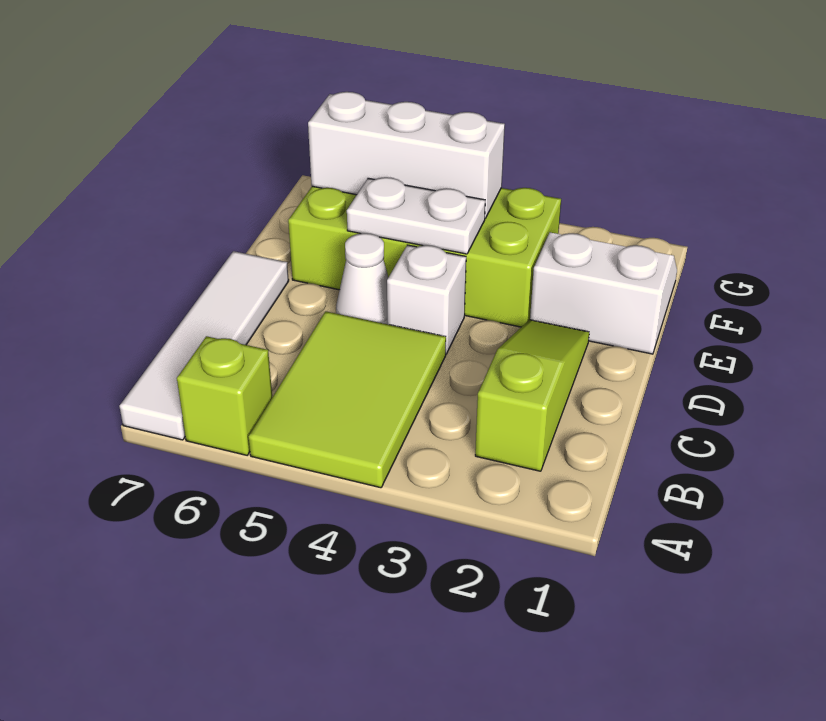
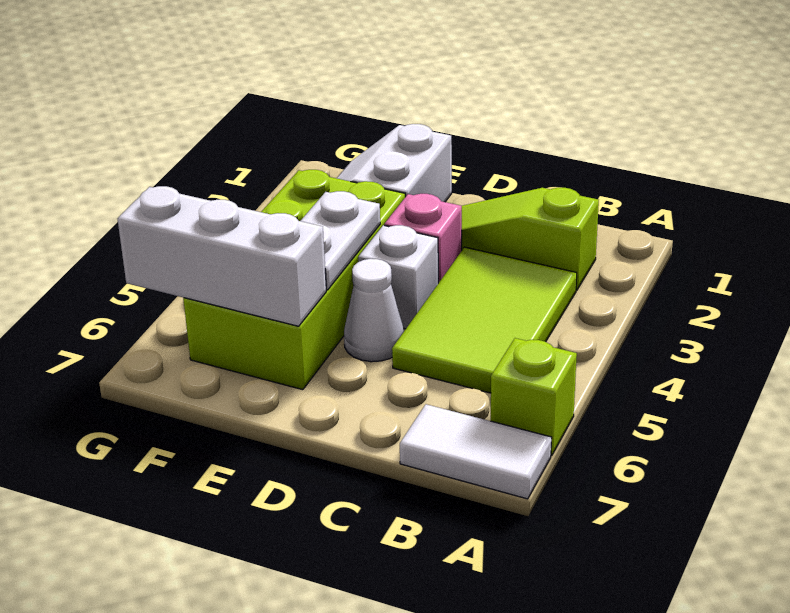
lime tile A4:C5 level 1 -> lime tile B3:C5 level 1
white tile A7:D7 level 1 -> white tile A7:B7 level 1
none -> pink brick D3 level 1
white brick F4:F6 level 2 -> white brick E6:G6 level 2

